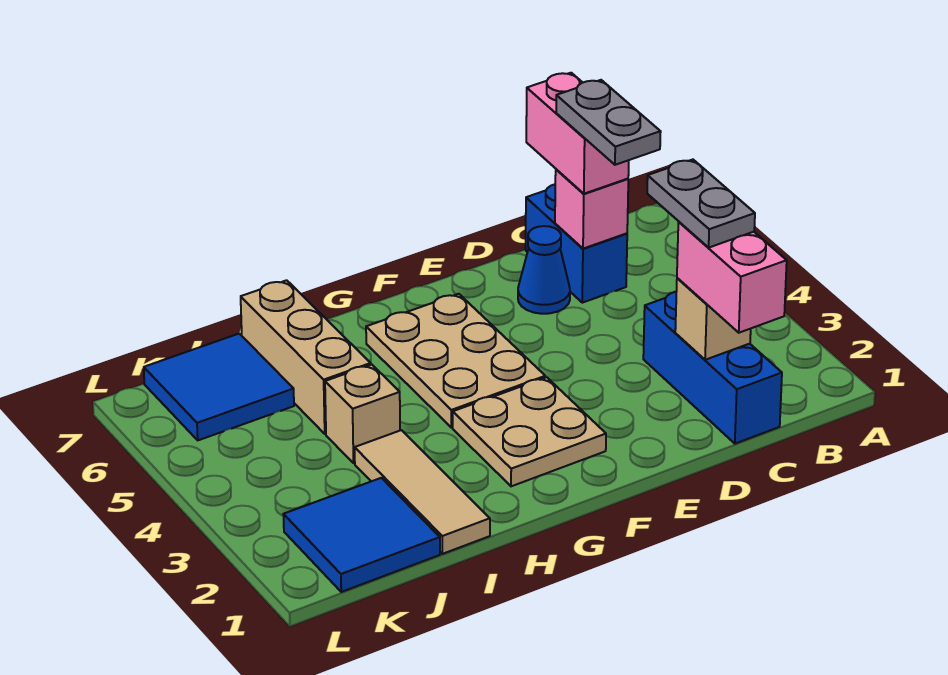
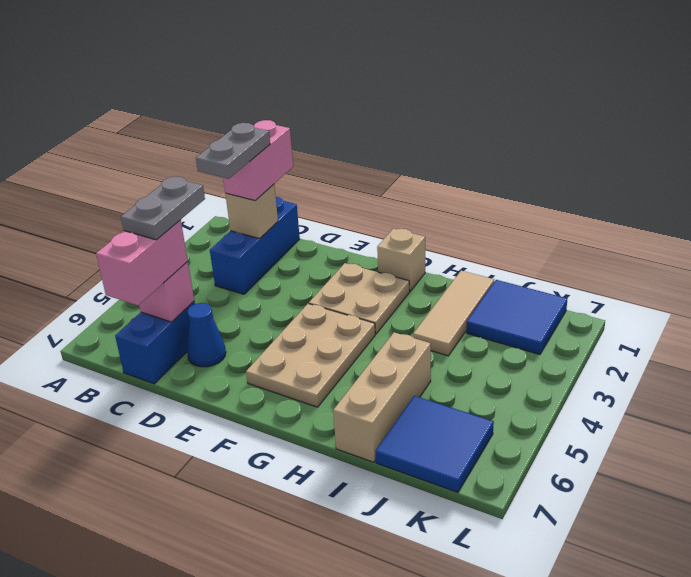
tan brick I4 level 1 -> tan brick G1 level 1

